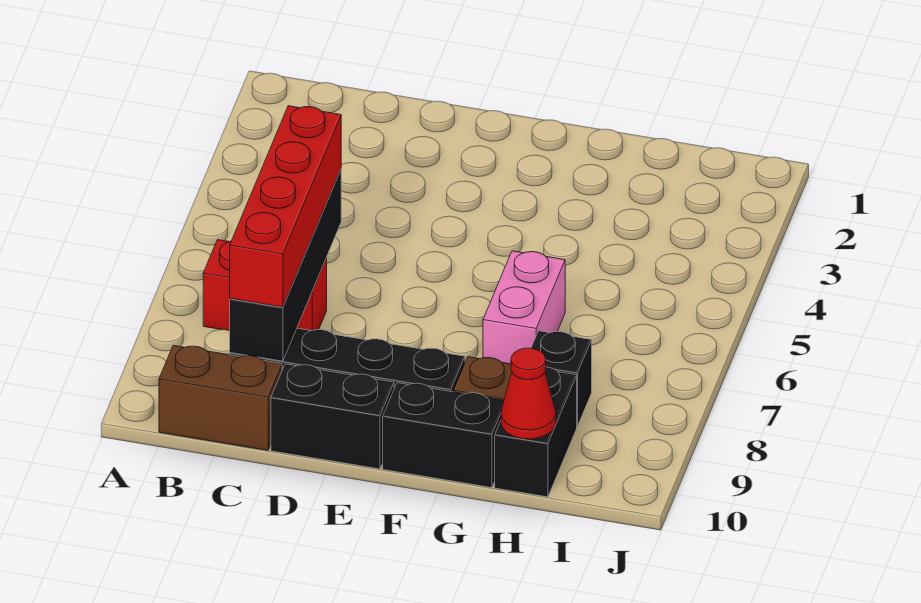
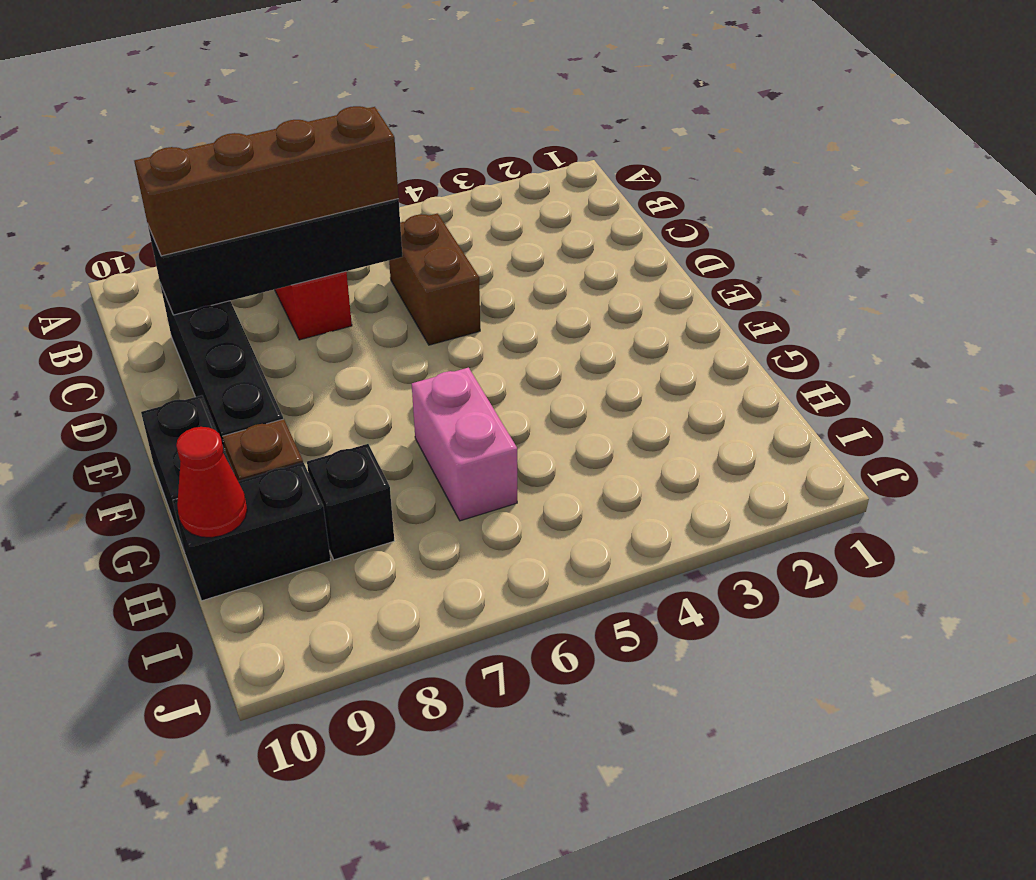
brown brick B10:C10 level 1 -> brown brick C5:D5 level 1
red brick C6:C9 level 3 -> brown brick C6:C9 level 3
black brick D10:E10 level 1 -> none
pink brick G6:G7 level 1 -> pink brick G6:H6 level 1

